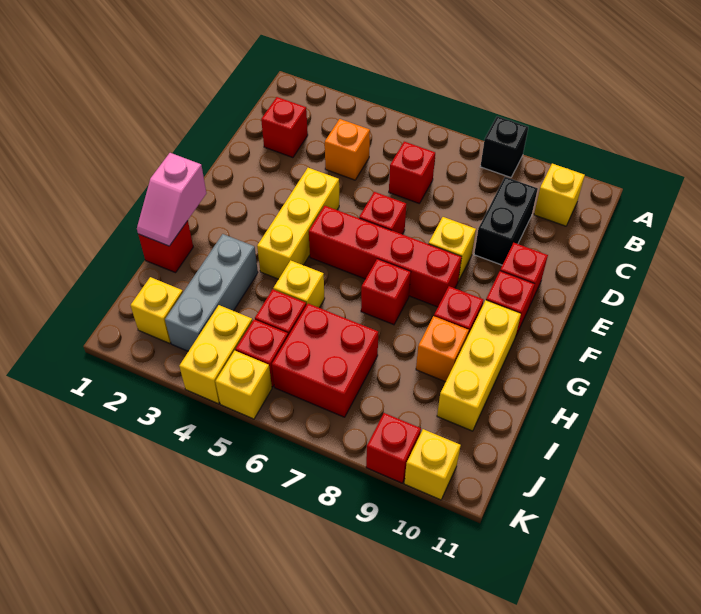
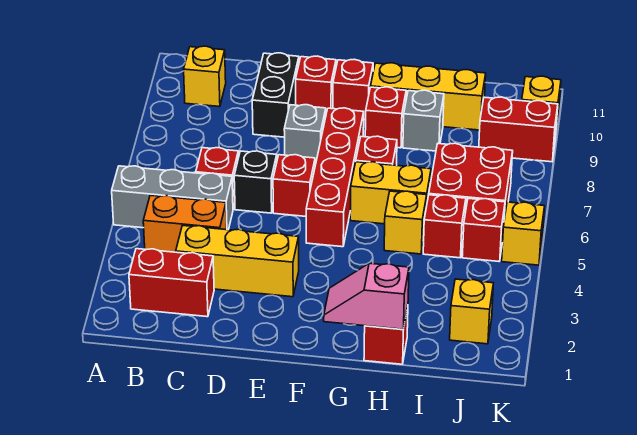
black brick A8 level 1 -> black brick D6 level 1
red brick C2 level 1 -> red brick B2:C2 level 1
orange brick C4 level 1 -> orange brick B4:C4 level 1
black brick C9:D9 level 1 -> black brick D9:D10 level 1
yellow brick E4:G4 level 1 -> yellow brick C3:E3 level 1
yellow brick E8 level 1 -> grey brick E8 level 1
pink slope G1:H1 level 2 top G -> pink slope G1:H1 level 2 top H
grey brick H3:J3 level 1 -> grey brick A5:C5 level 1
orange brick H9 level 1 -> grey brick H9 level 1
yellow brick J4:K4 level 1 -> yellow brick G6:H6 level 1
red brick K9 level 1 -> red brick J9:K9 level 1

